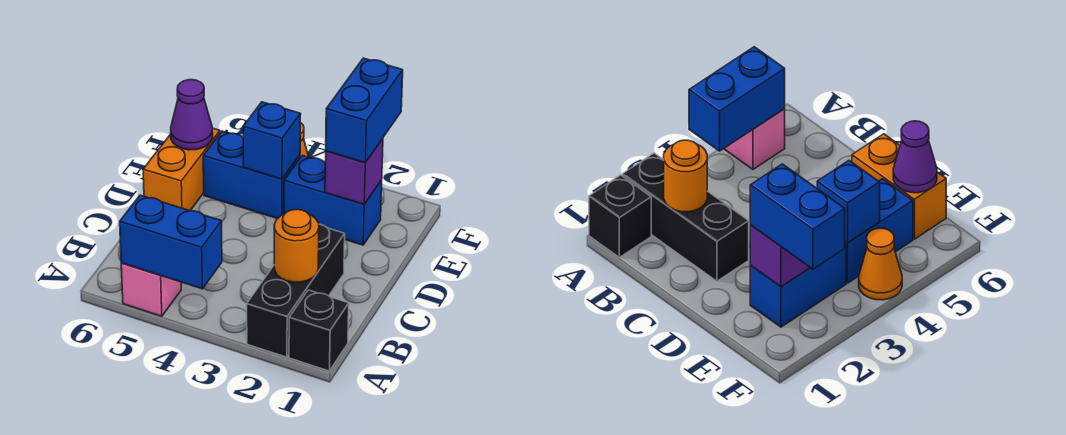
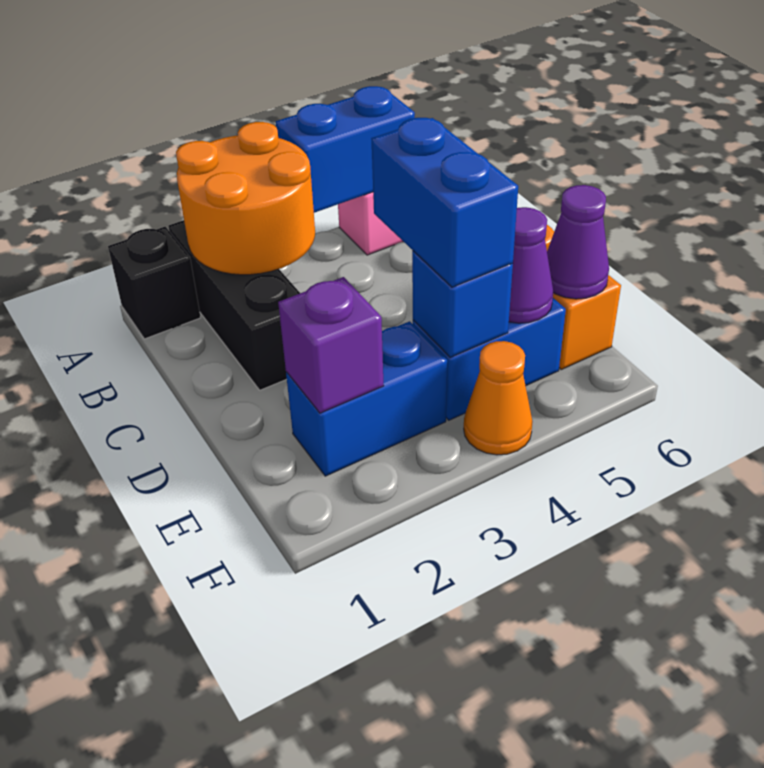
orange round brick B2 level 2 -> orange round brick A2:B3 level 2
blue brick E2:F2 level 3 -> blue brick D4:E4 level 3
none -> purple cone E5 level 2

